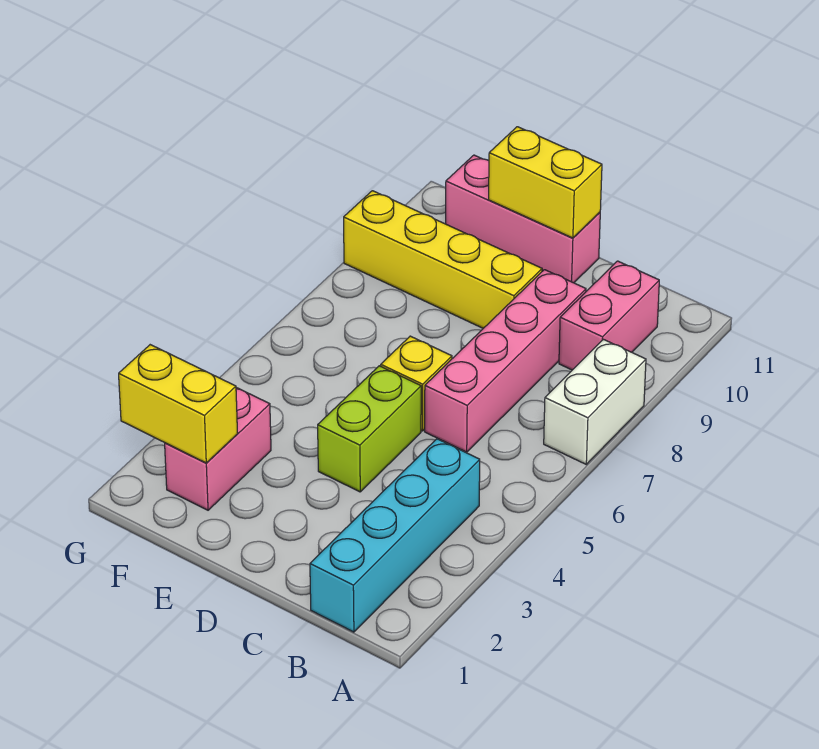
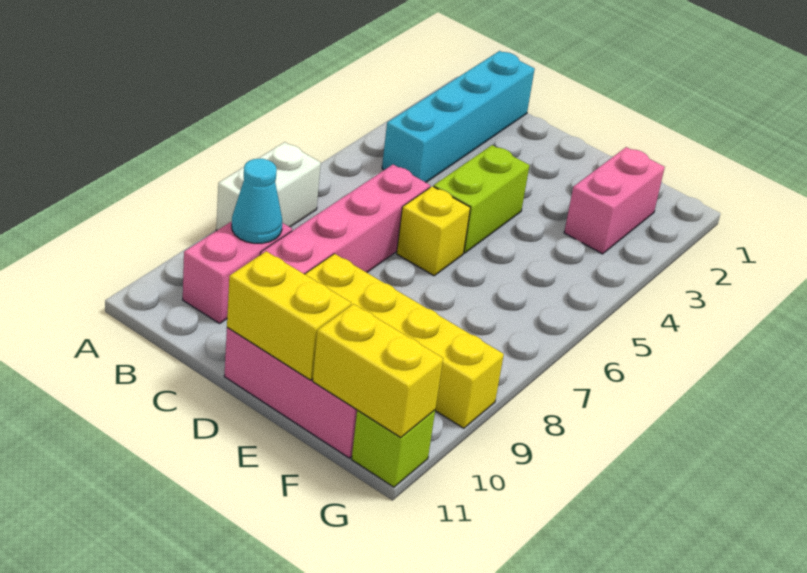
none -> cyan cone B9 level 2
yellow brick F2:G2 level 2 -> yellow brick F11:G11 level 2
none -> lime brick G11 level 1

